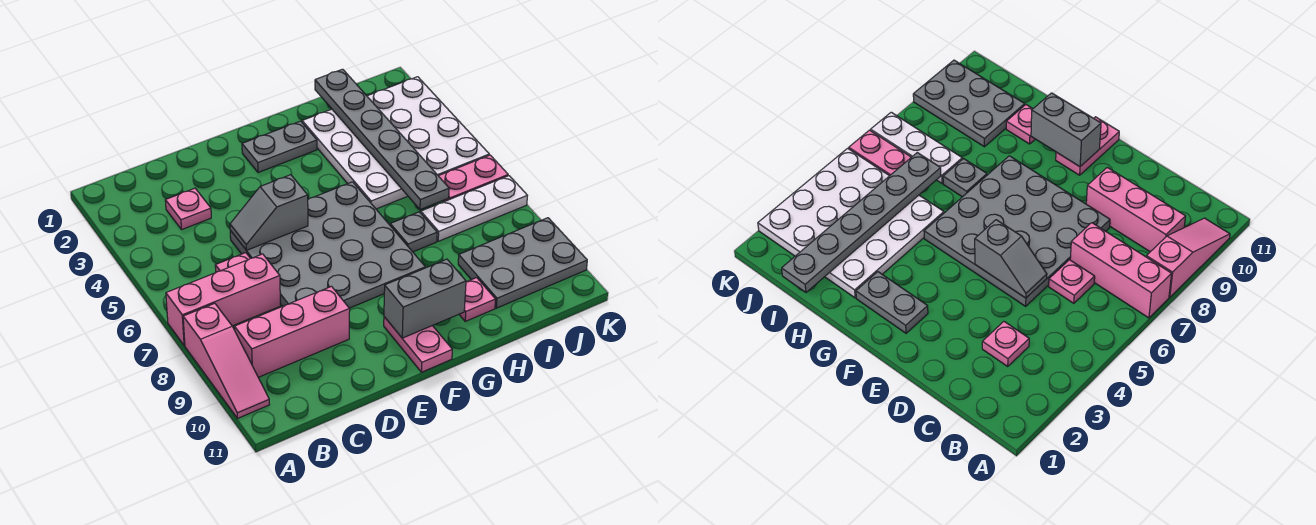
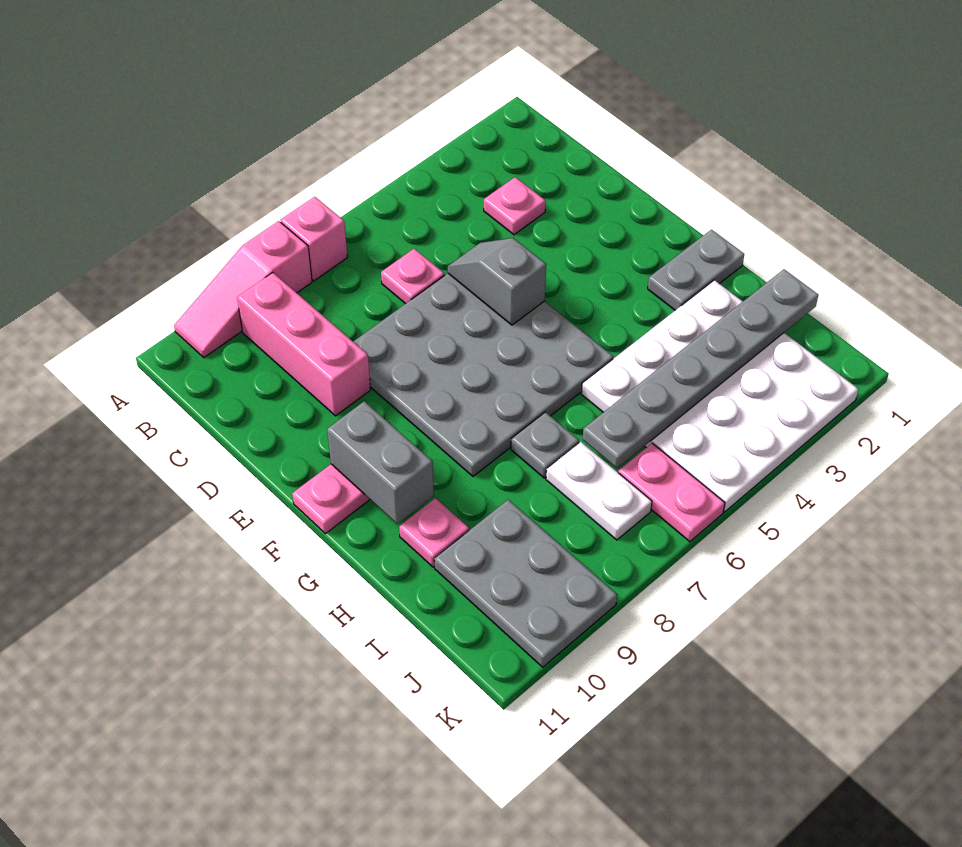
pink brick A7:C7 level 1 -> pink brick A7 level 1
grey plate F2:G2 level 1 -> grey plate G1:G2 level 1
white plate I7:K7 level 1 -> white plate I7:J7 level 1

